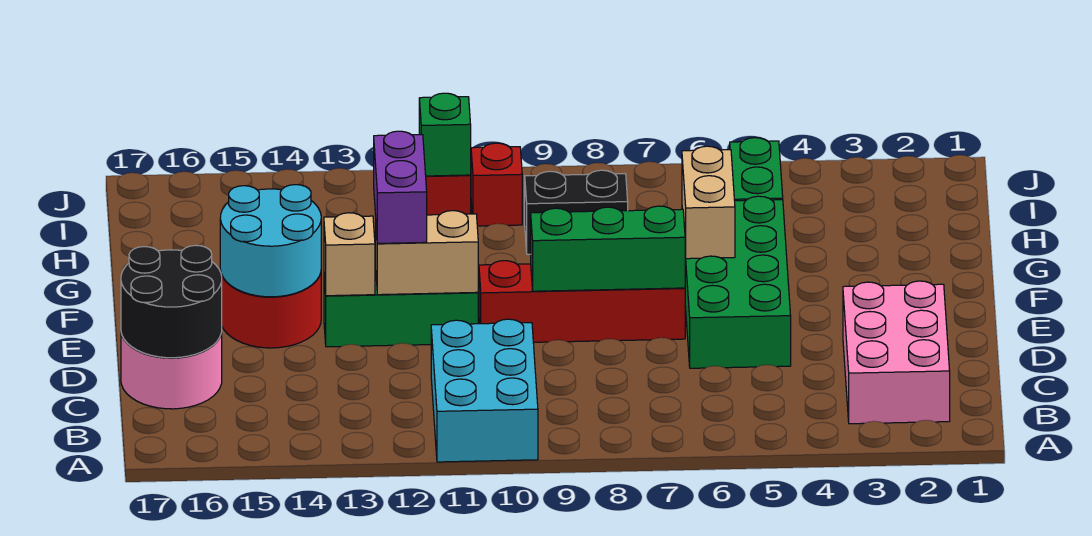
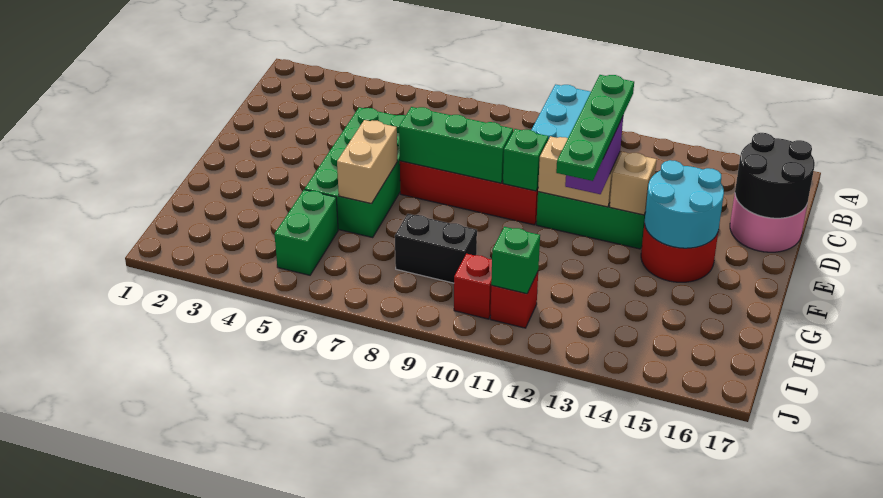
pink brick B2:D3 level 1 -> none
none -> green plate D12:G12 level 4
none -> green brick E10 level 2

